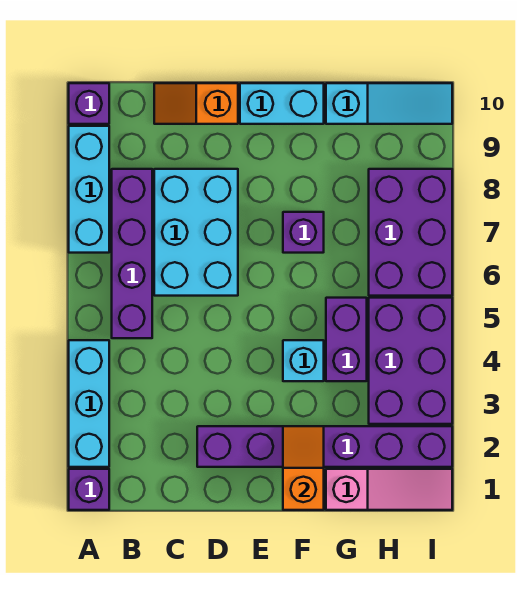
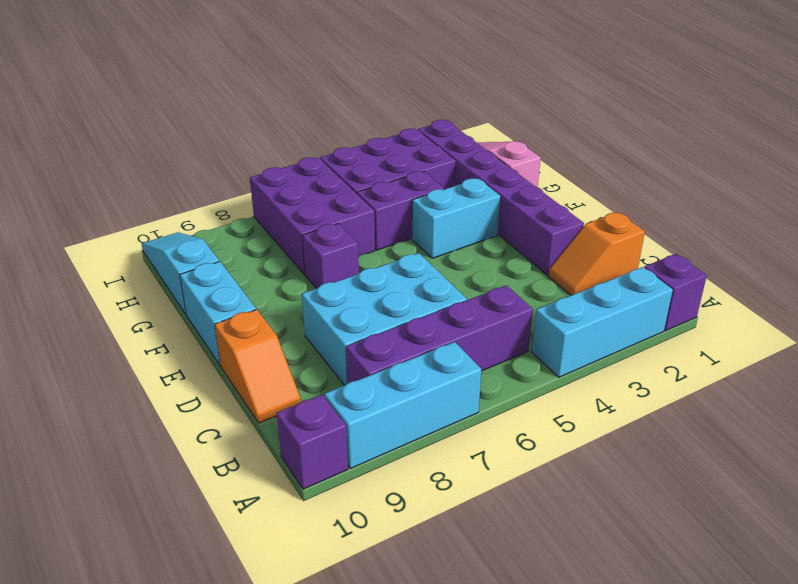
orange slope F1:F2 level 2 top 1 -> orange slope C1:C2 level 1 top 1
cyan brick F4 level 1 -> cyan brick F3:F4 level 1
purple brick H6:I8 level 1 -> purple brick G6:I7 level 1

